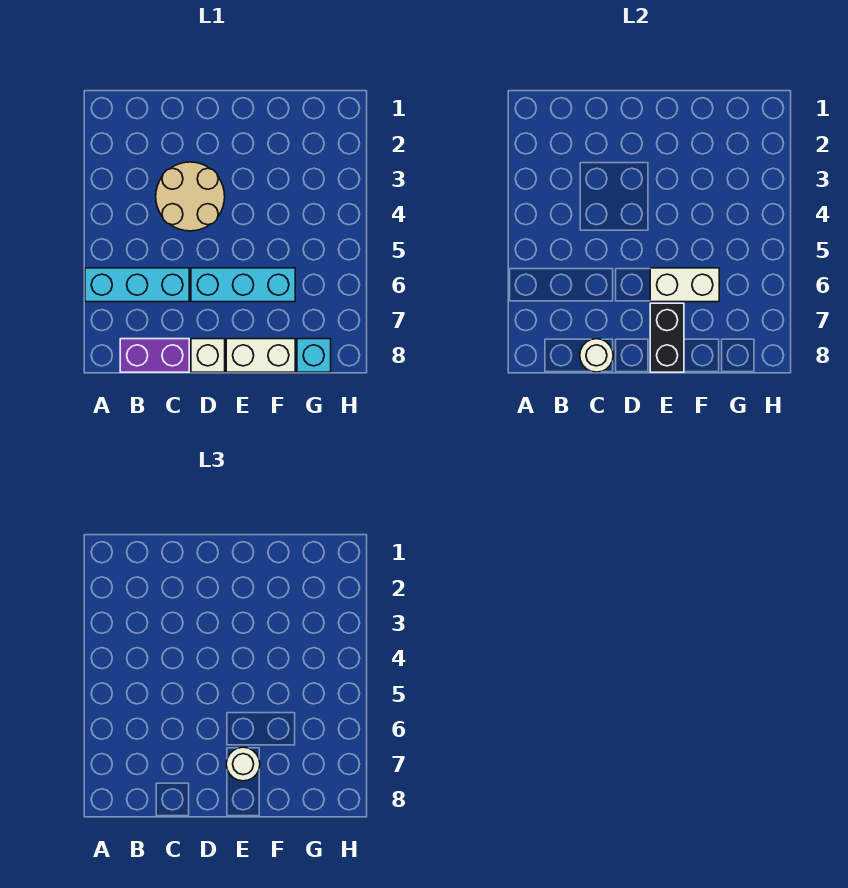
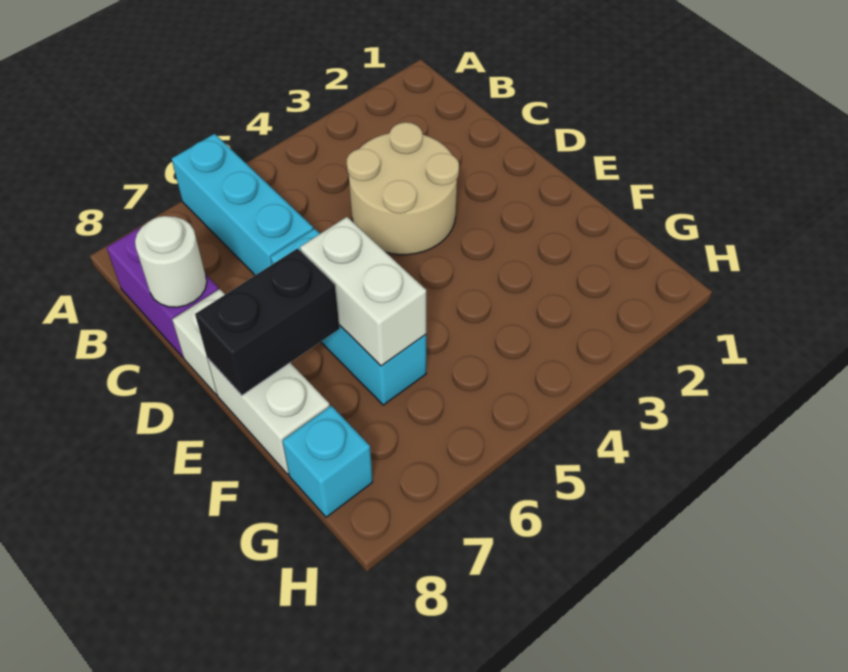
white round brick E7 level 3 -> none

